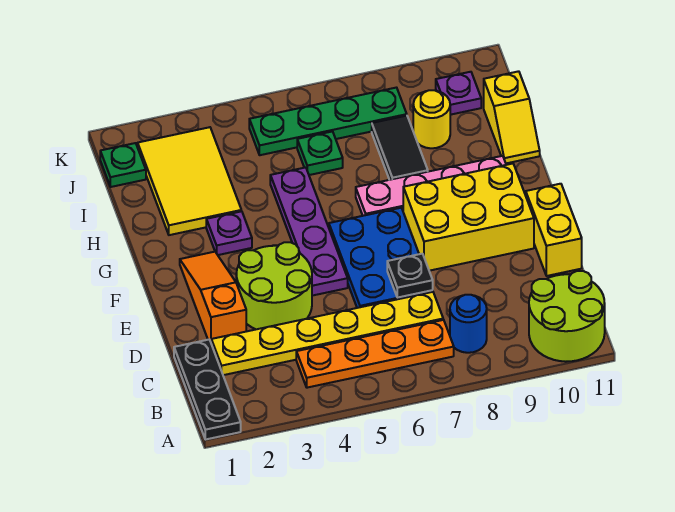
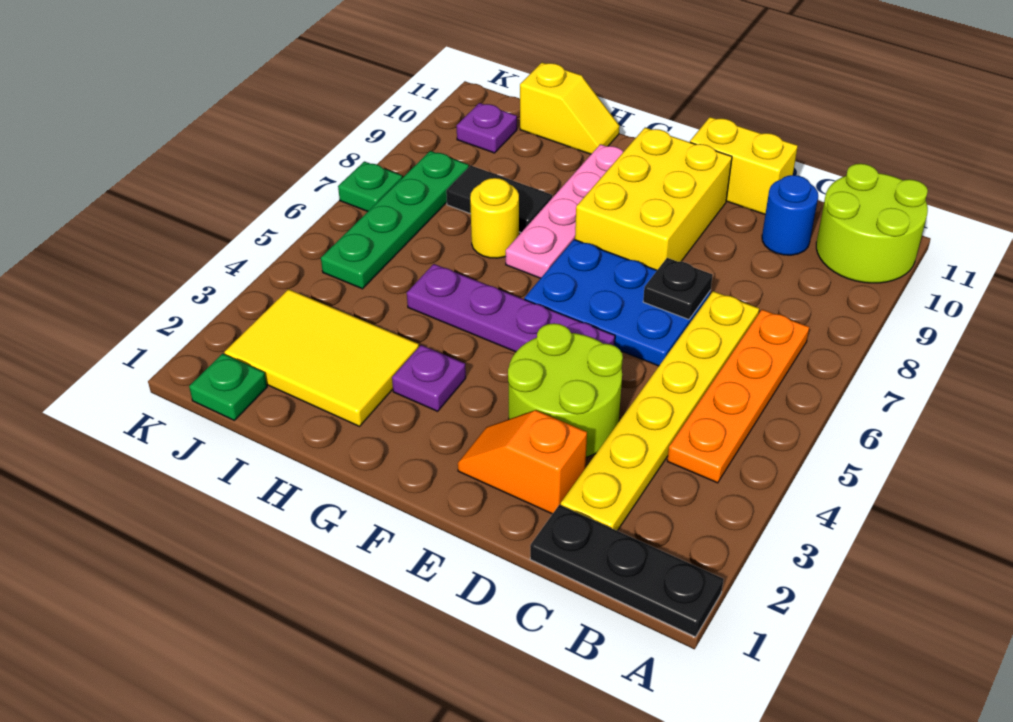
blue round brick B8 level 1 -> blue round brick C10 level 1
orange slope D2:F2 level 1 top D -> orange slope D2:E2 level 1 top D
green plate I6 level 1 -> green plate K7 level 1
yellow round brick I9 level 1 -> yellow round brick H7 level 1

